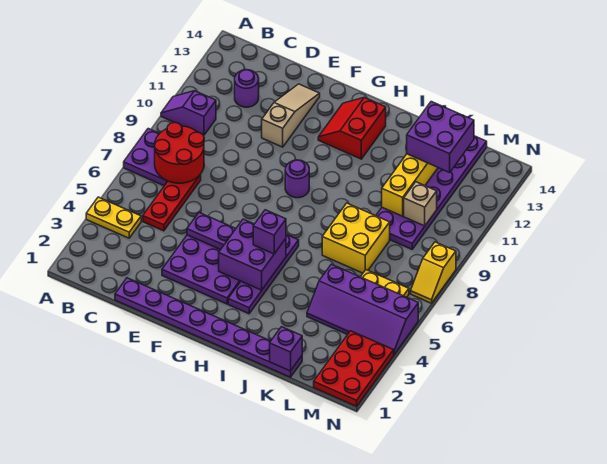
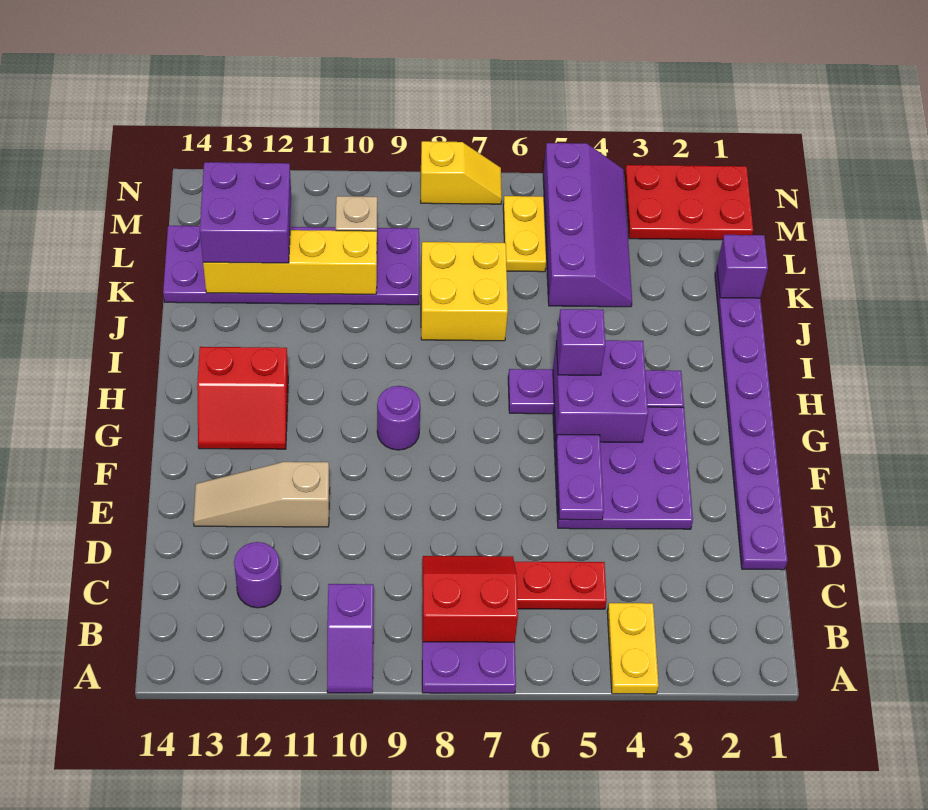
red round brick B7:C8 level 2 -> red slope B7:C8 level 2 top B

